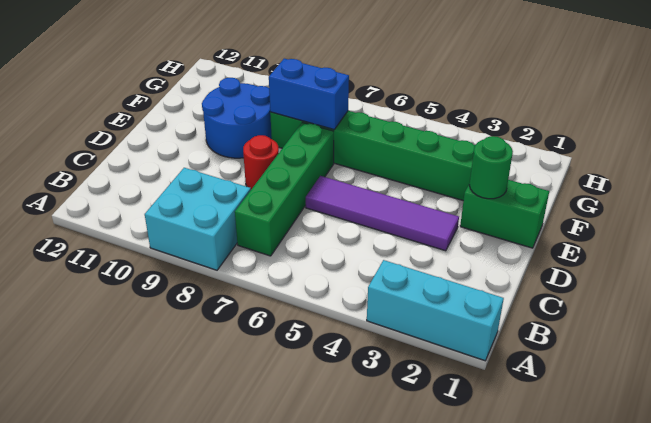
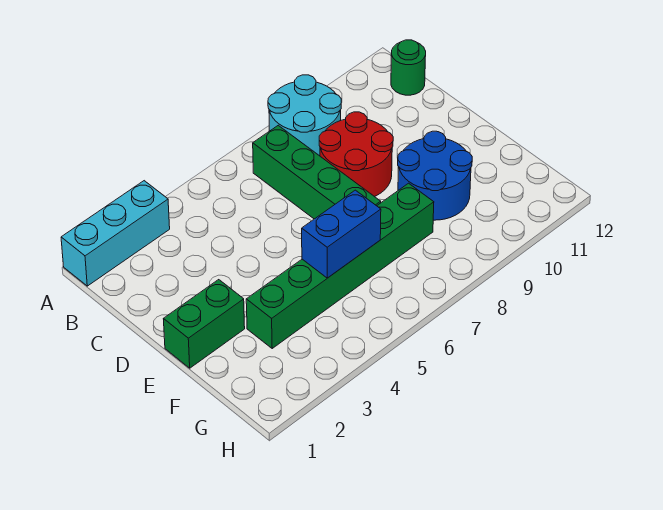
cyan brick A8:B9 level 1 -> cyan round brick A8:B9 level 1
purple tile D3:D6 level 1 -> none
red round brick D8 level 1 -> red round brick C8:D9 level 1
green round brick E2 level 2 -> green round brick B12 level 1
blue brick F7:F8 level 2 -> blue brick F5:F6 level 2

